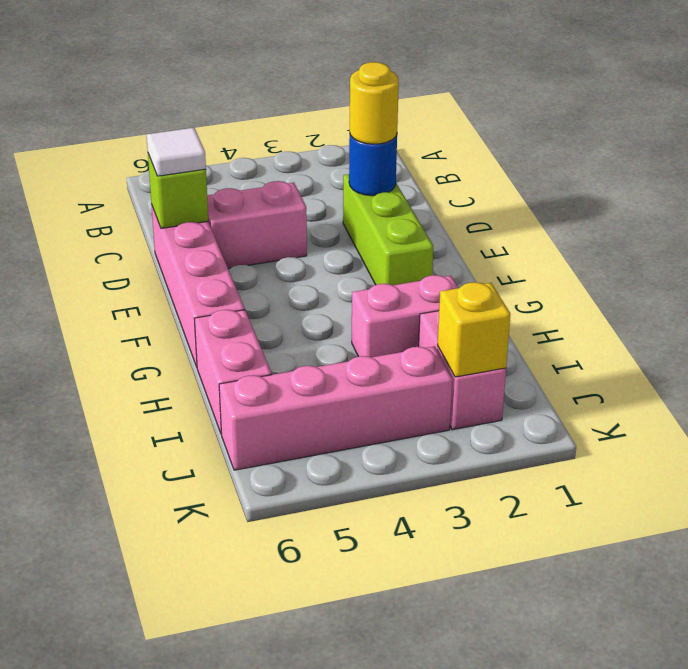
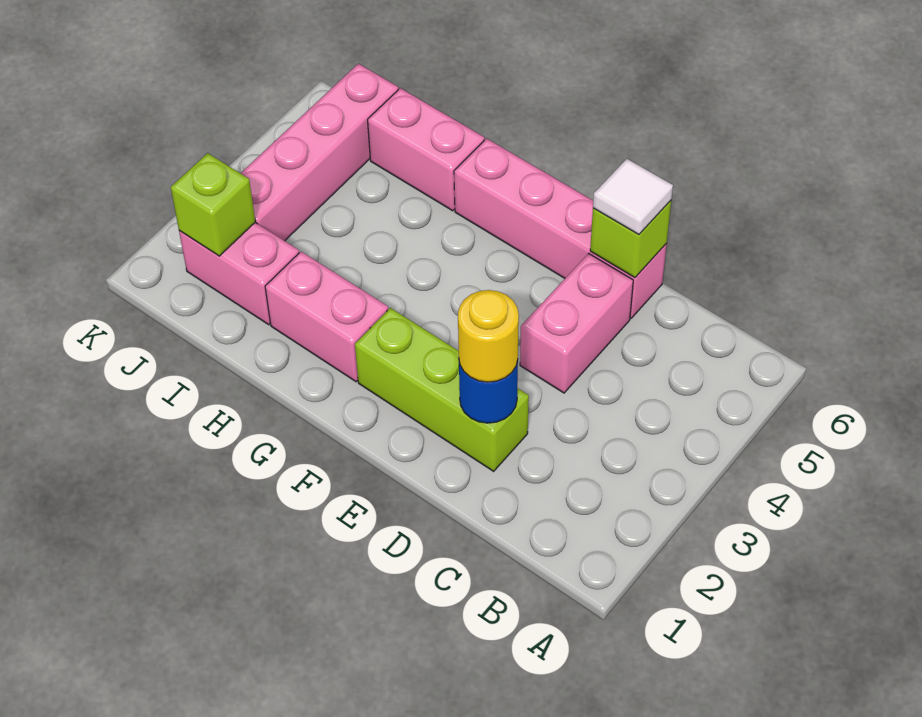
pink brick H2:H3 level 1 -> pink brick G2:H2 level 1
yellow brick J2 level 2 -> lime brick J2 level 2

